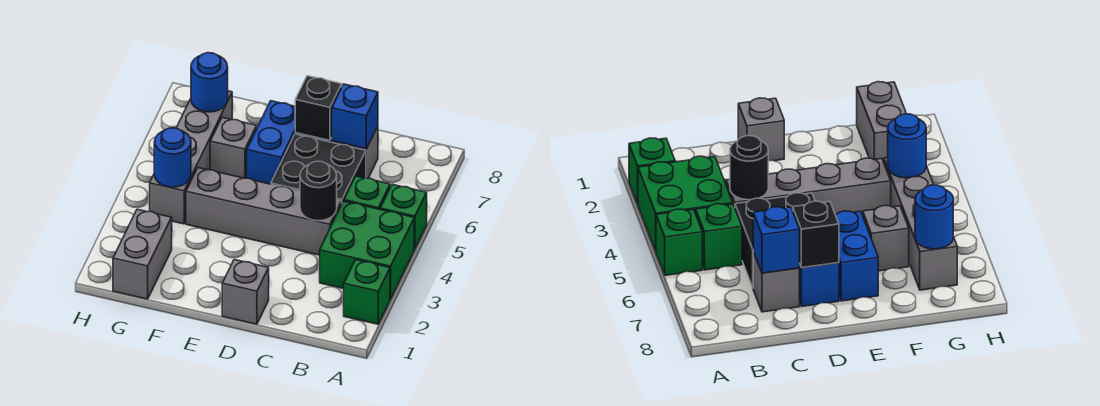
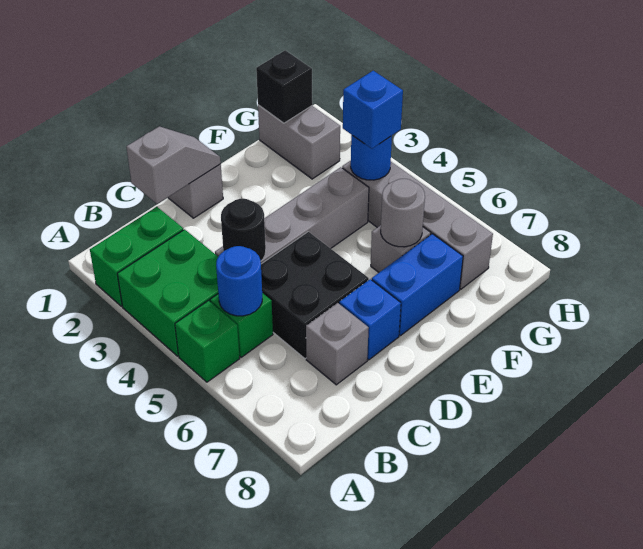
green brick A2 level 1 -> green brick A2:B2 level 1
none -> grey slope C1:D1 level 2 top C
blue brick C7 level 2 -> blue brick G4 level 3
black brick D7 level 2 -> black brick G1 level 2
blue brick E6:E7 level 1 -> blue brick E7:F7 level 1
none -> grey round brick F6 level 2
blue round brick G7 level 2 -> blue round brick B5 level 2

